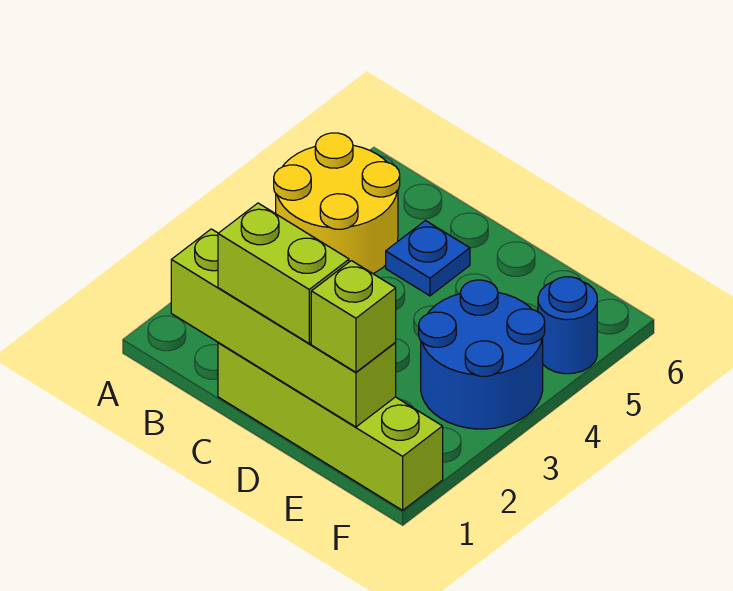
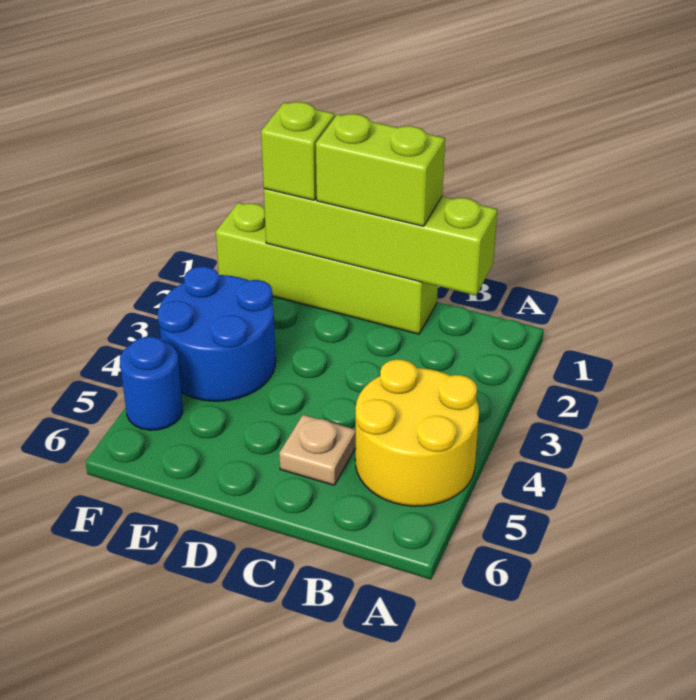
blue plate C5 level 1 -> tan plate C5 level 1

